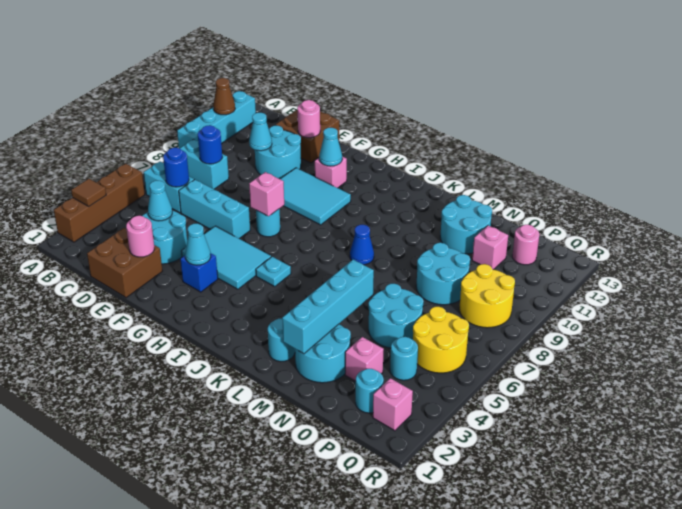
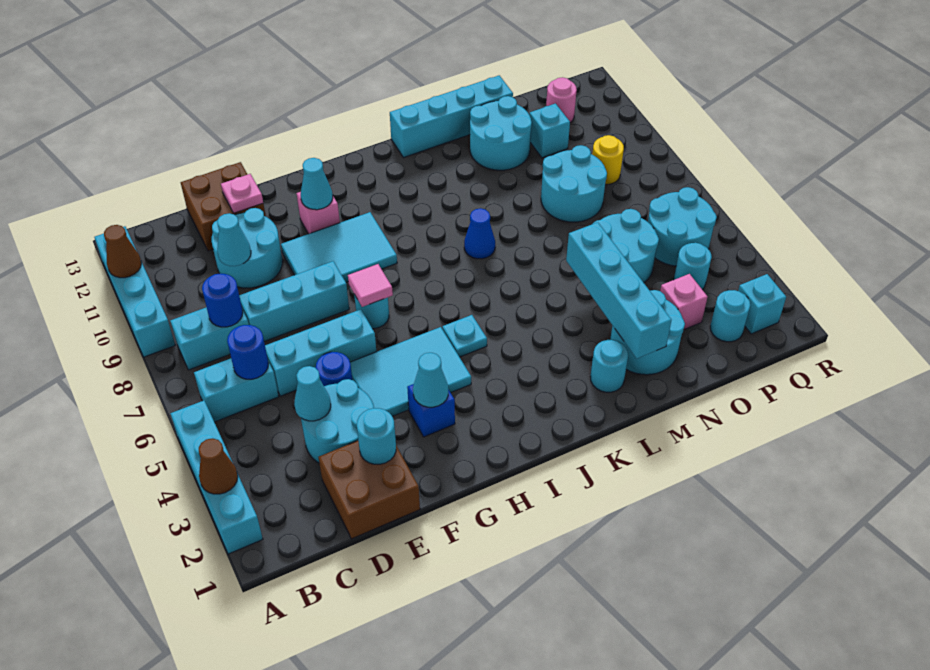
brown brick A2:A5 level 1 -> cyan brick A2:A5 level 1
brown tile A3 level 2 -> brown cone A3 level 2
none -> cyan brick D8:F8 level 1
pink round brick E2 level 2 -> cyan round brick E2 level 2
none -> blue round brick E5 level 1
pink round brick E12 level 2 -> pink plate E12 level 2
pink brick G7 level 2 -> pink tile G7 level 2
none -> cyan brick K13:N13 level 1
pink brick O11 level 1 -> cyan brick O11 level 1
yellow round brick P5:Q6 level 1 -> cyan round brick P5:Q6 level 1
yellow round brick P8:Q9 level 1 -> yellow round brick P9 level 1
pink brick Q2 level 1 -> cyan brick Q2 level 1

